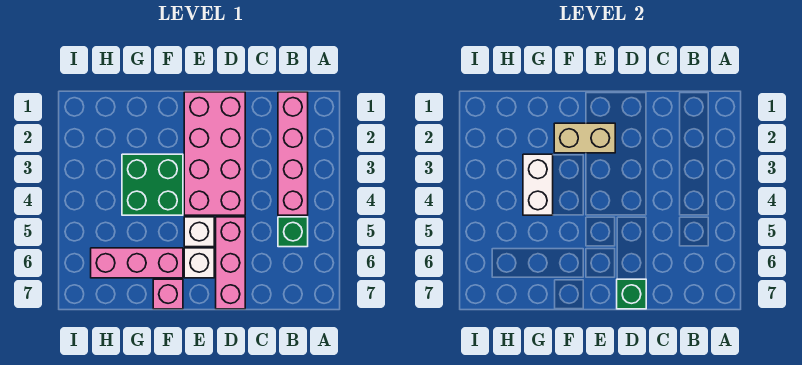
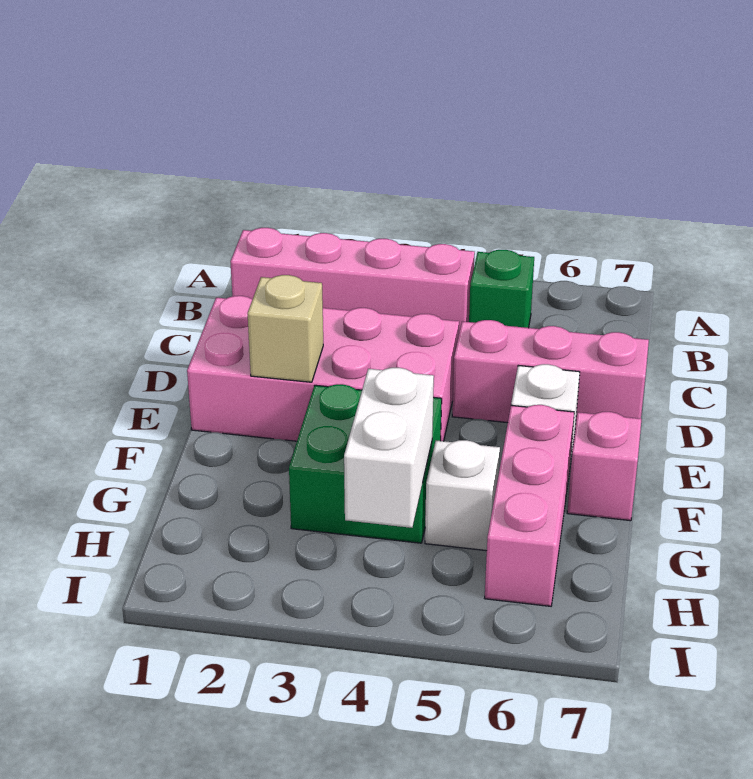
green brick D7 level 2 -> none
tan brick E2:F2 level 2 -> tan brick E2 level 2
white brick E5 level 1 -> white brick G5 level 1
white brick G3:G4 level 2 -> white brick G4:H4 level 2

